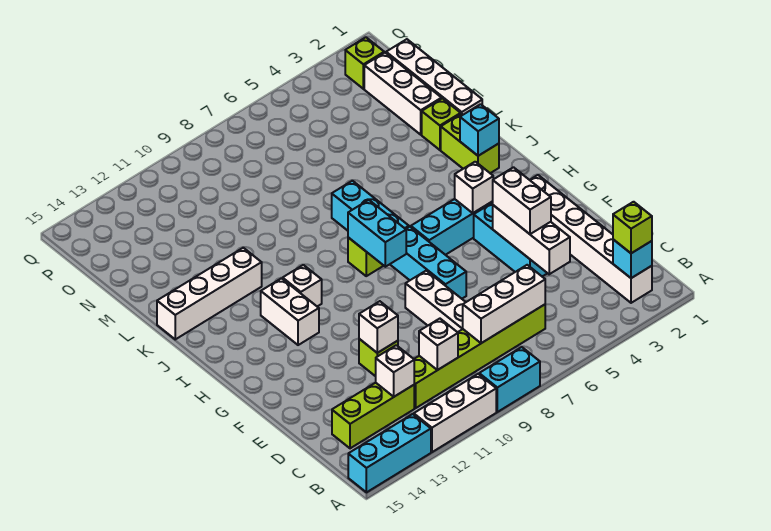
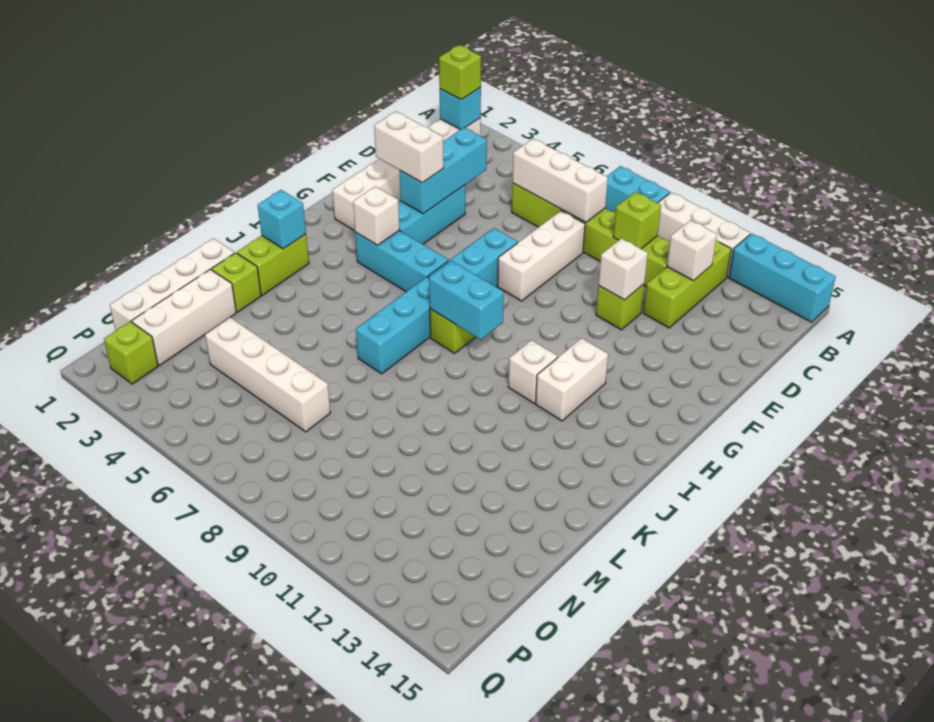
white brick C10 level 2 -> lime brick C10 level 2
lime brick C12:C14 level 1 -> lime brick B12:D12 level 1
white brick D4:F4 level 2 -> cyan brick D4:F4 level 2
white brick E4:F4 level 3 -> white brick F3:F4 level 3
cyan brick H8:I8 level 2 -> cyan brick I8:I9 level 2
white brick K12:K15 level 1 -> white brick N4:N7 level 1

